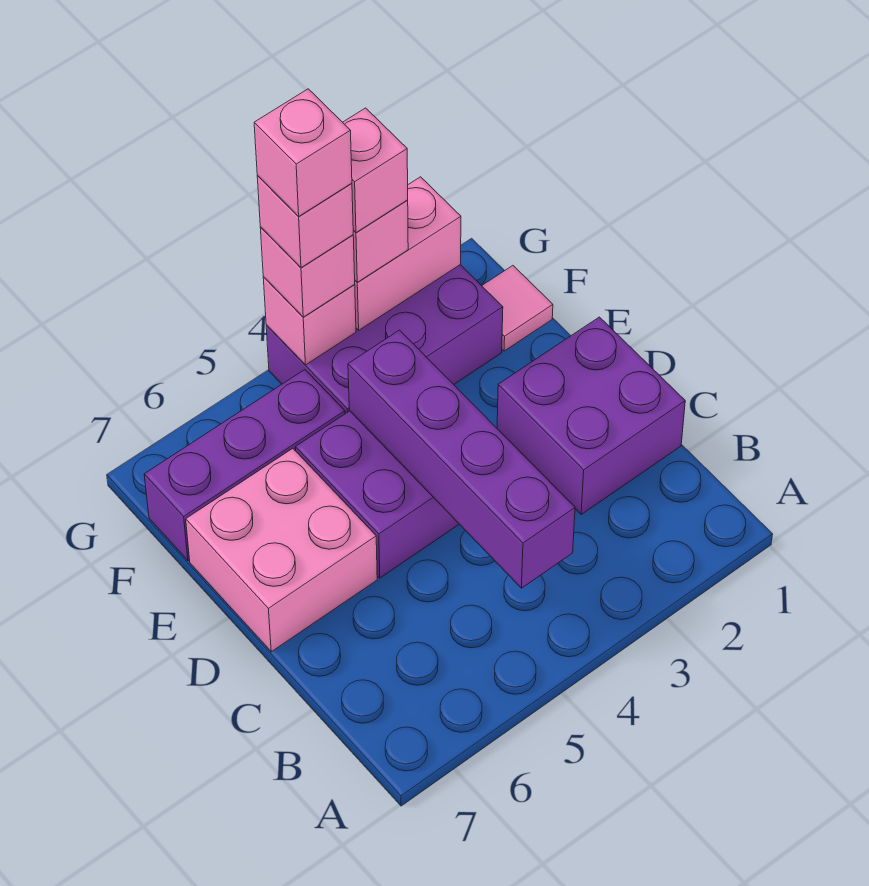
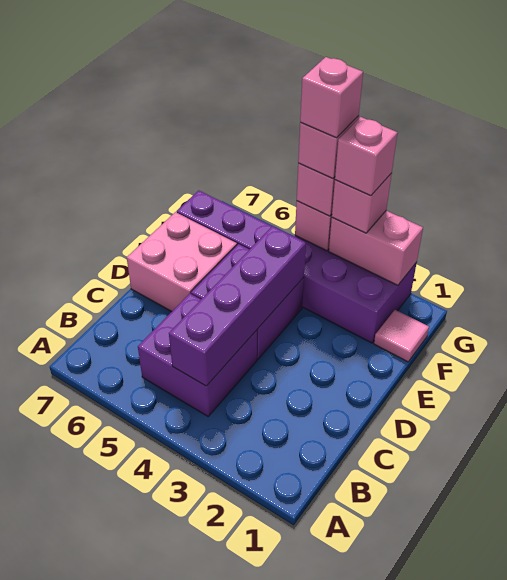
purple brick C1:D2 level 1 -> purple brick B4:C5 level 1

